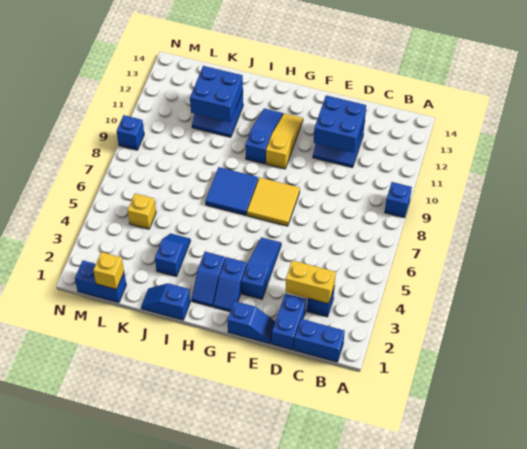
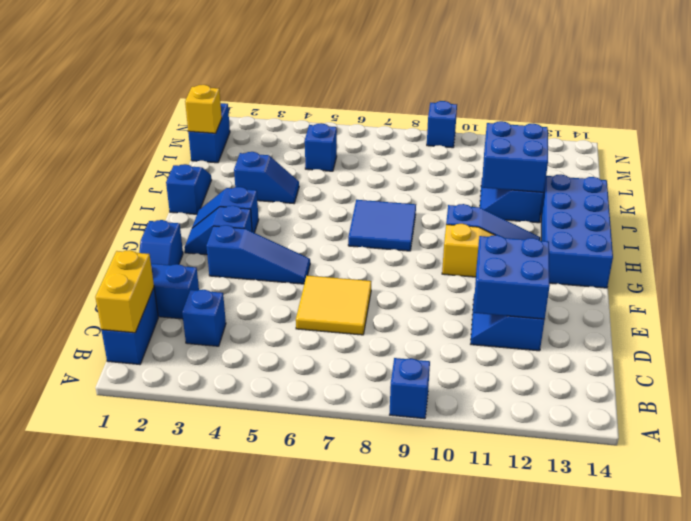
yellow brick C3:D3 level 2 -> yellow brick B1:C1 level 2
yellow tile F7:G8 level 1 -> yellow tile D6:E7 level 1
none -> blue brick G13:J14 level 1
yellow brick L5 level 1 -> blue brick L5 level 1

